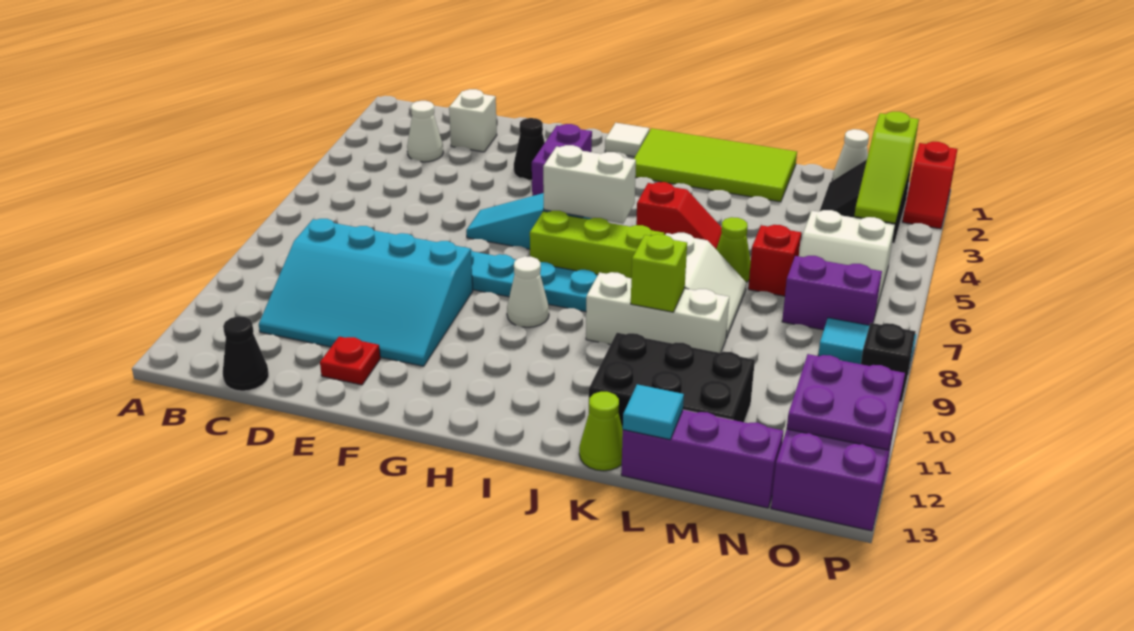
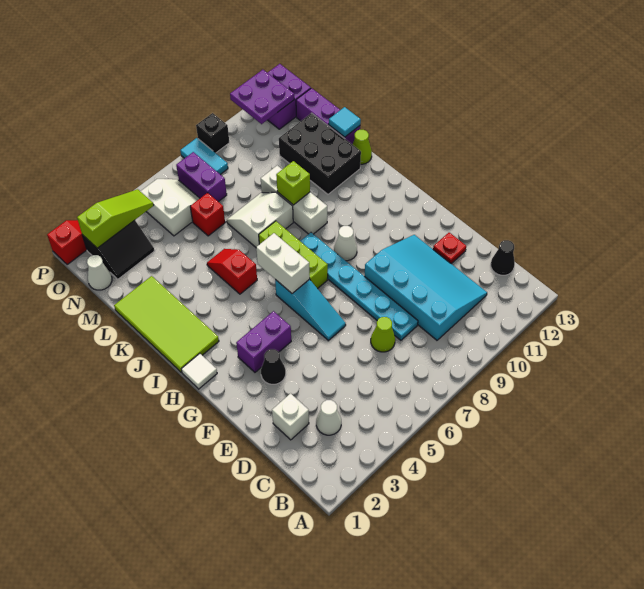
lime cone L6 level 1 -> lime cone D7 level 1

